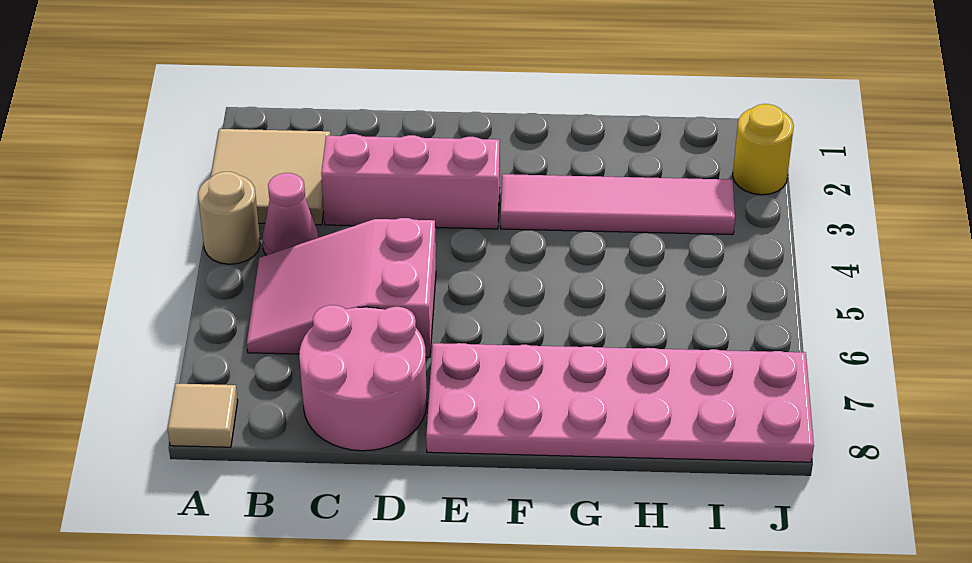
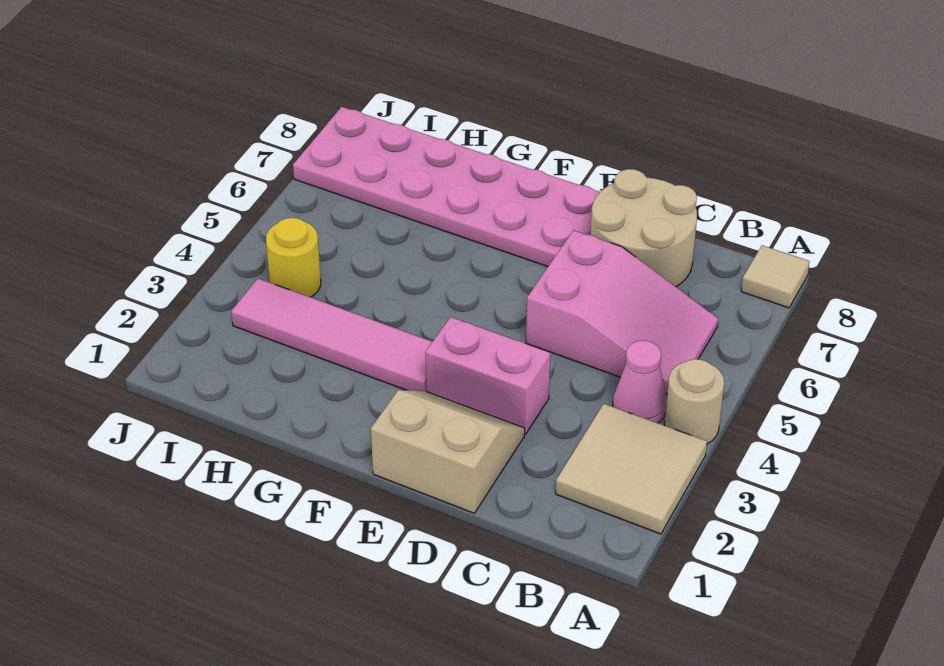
pink brick C3:E3 level 1 -> pink brick D3:E3 level 1
pink round brick C7:D8 level 1 -> tan round brick C7:D8 level 1
none -> tan slope D1:E2 level 1 top 1
yellow round brick J2 level 1 -> yellow round brick I4 level 1

